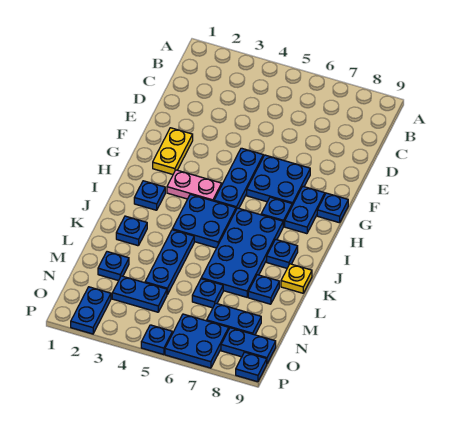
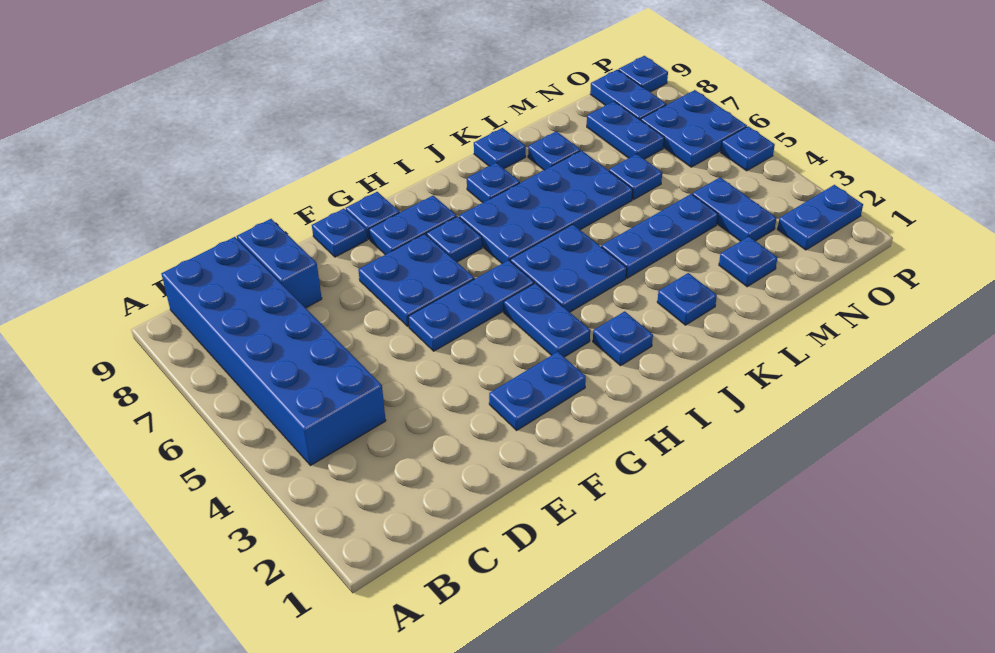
none -> blue brick B4:C9 level 1
none -> blue brick D8:D9 level 1
yellow plate F2:G2 level 1 -> blue plate F2:G2 level 1
none -> blue plate F9 level 1
pink plate H3:H4 level 1 -> blue plate H3:H4 level 1
yellow plate K9 level 1 -> blue plate K9 level 1

